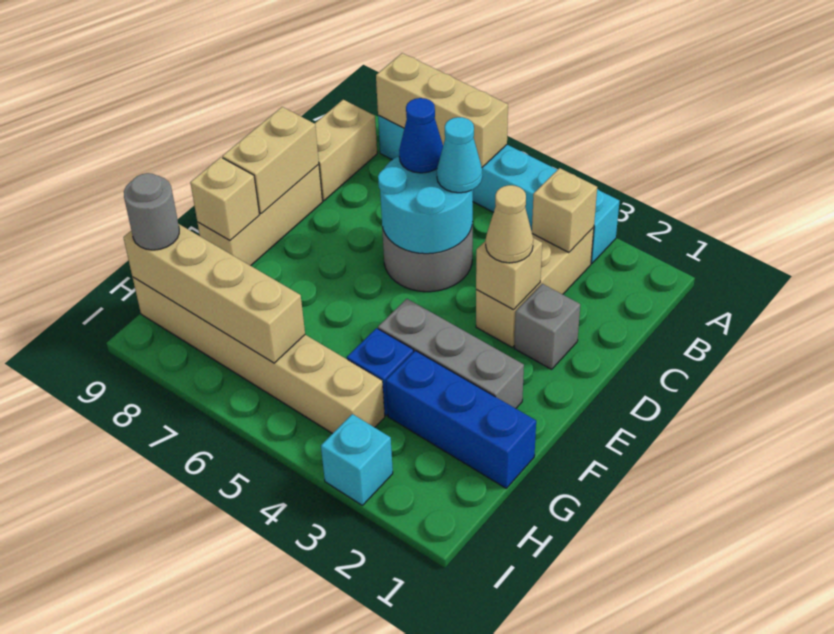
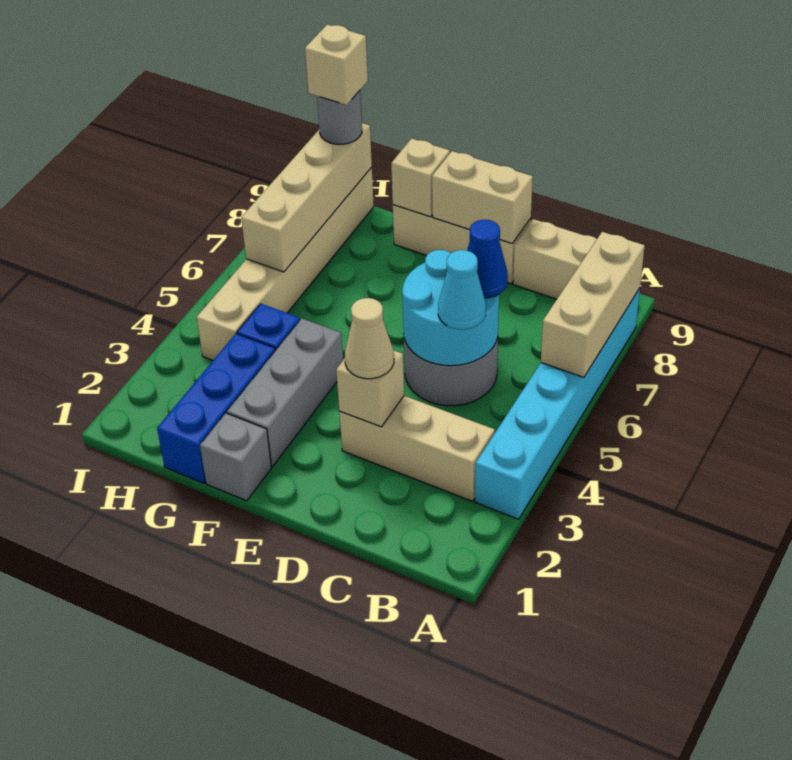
tan brick B3 level 2 -> tan brick H9 level 4
grey brick D2 level 1 -> grey brick F1 level 1
cyan brick I3 level 1 -> none

